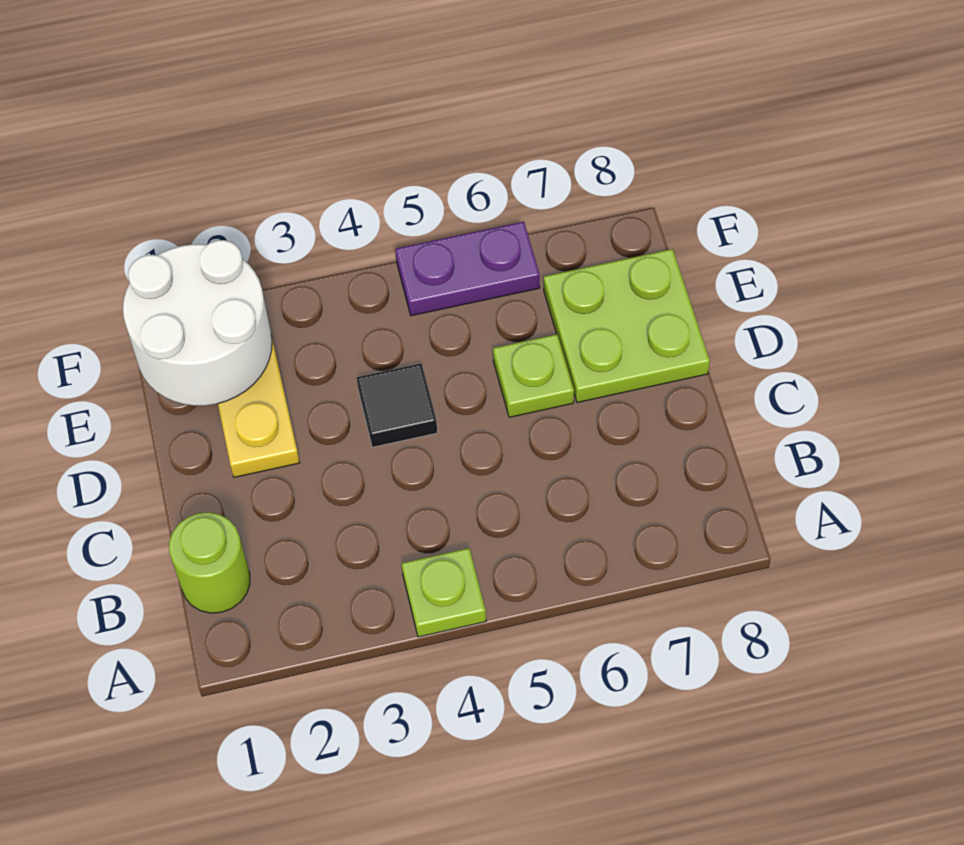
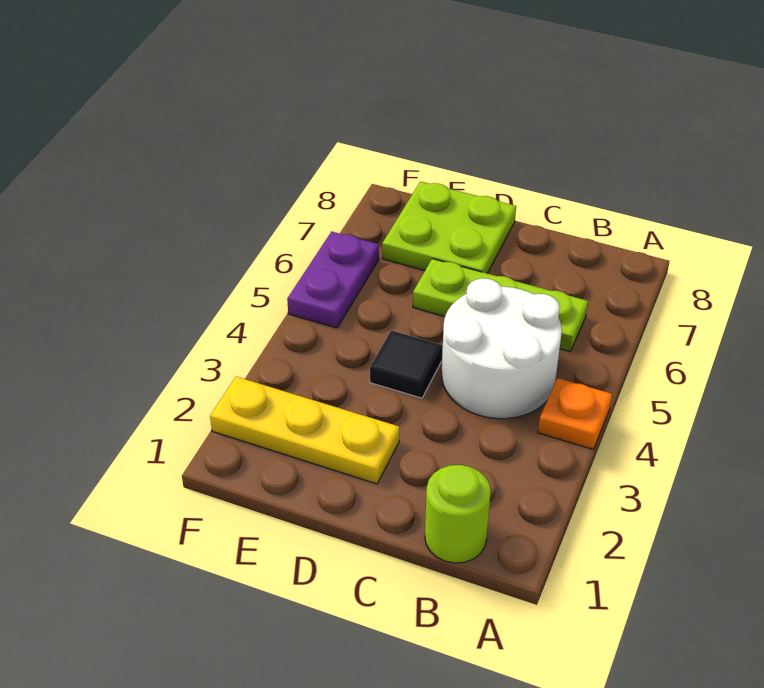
lime plate A4 level 1 -> orange plate A4 level 1
lime plate D6 level 1 -> lime plate B6:D6 level 1
white round brick E1:F2 level 2 -> white round brick B4:C5 level 1

